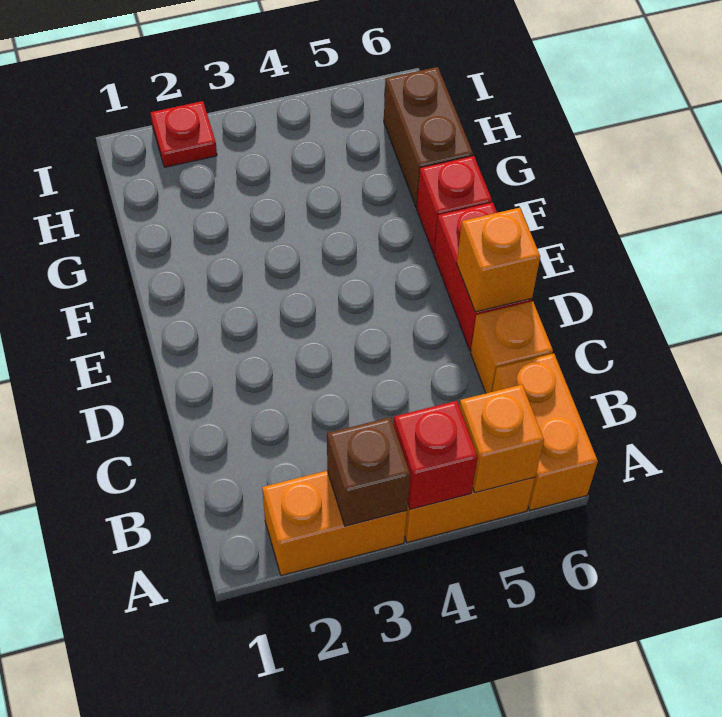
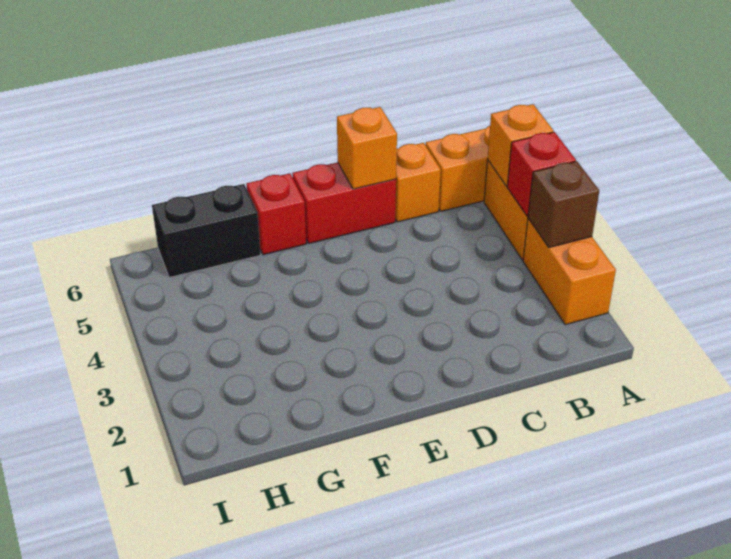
brown brick G6:H6 level 1 -> black brick G6:H6 level 1
red plate I2 level 1 -> none

